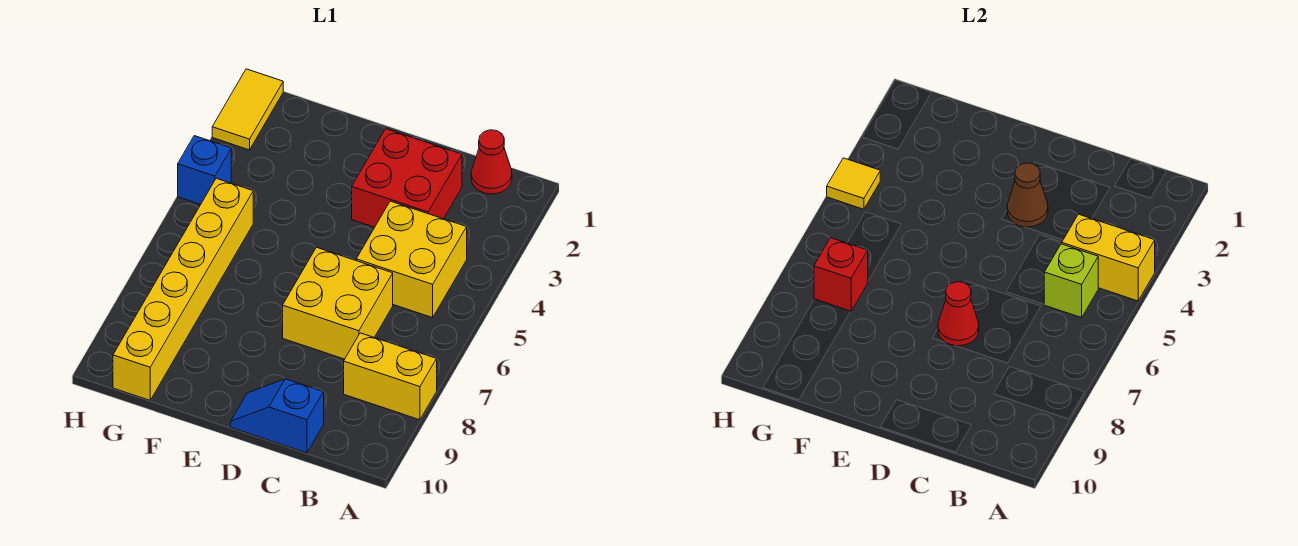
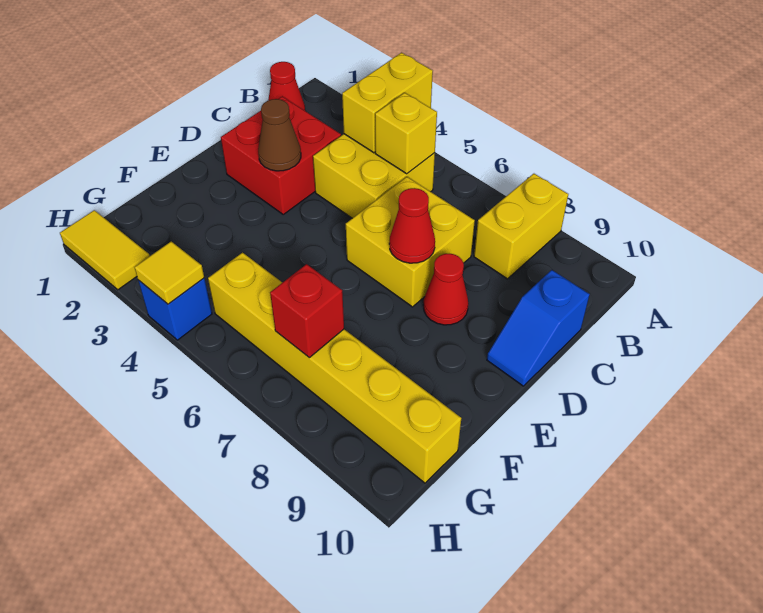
lime brick B5 level 2 -> yellow brick B5 level 2
none -> red cone D8 level 1

